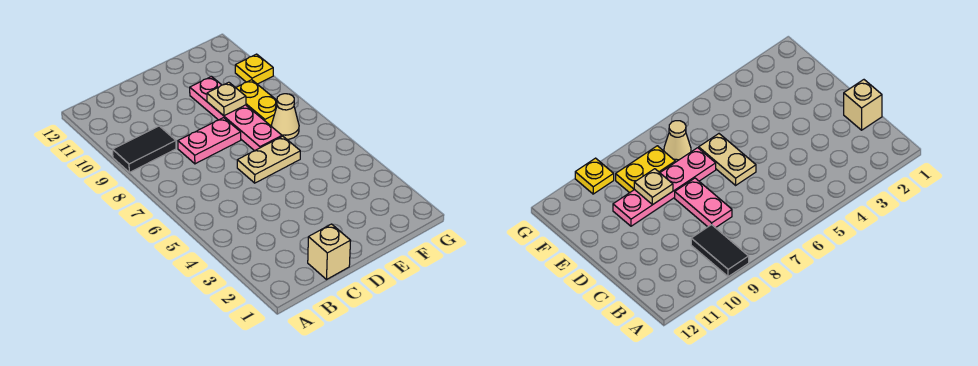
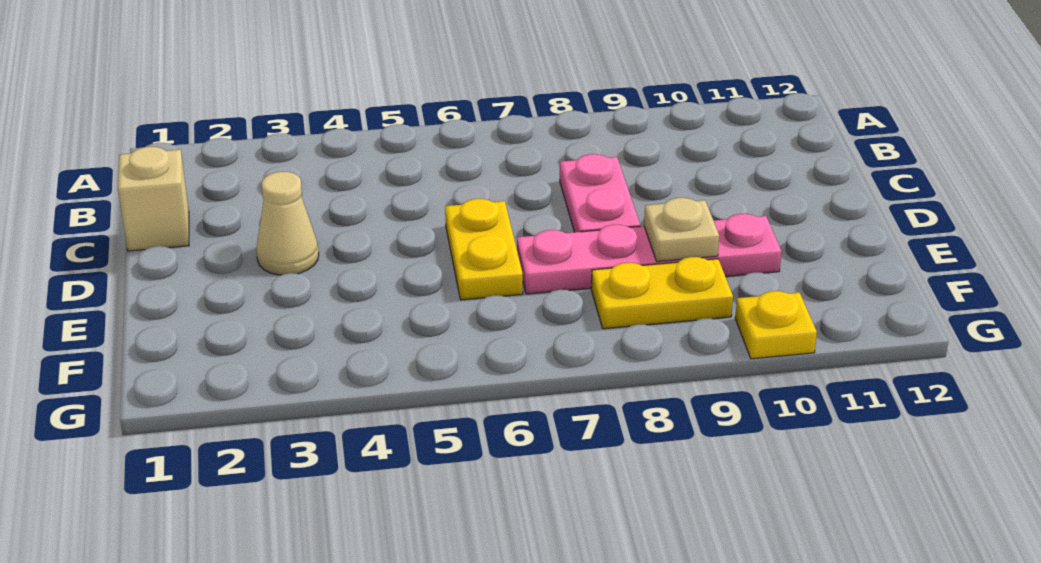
black tile A9:B9 level 1 -> none
tan plate D6:E6 level 1 -> yellow plate D6:E6 level 1
tan cone F7 level 1 -> tan cone D3 level 1

